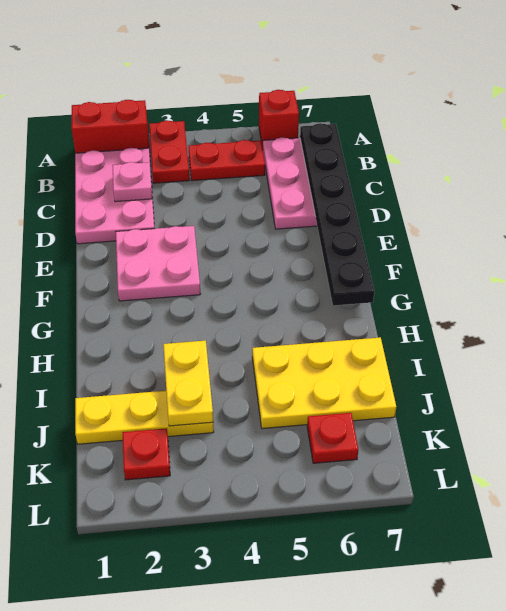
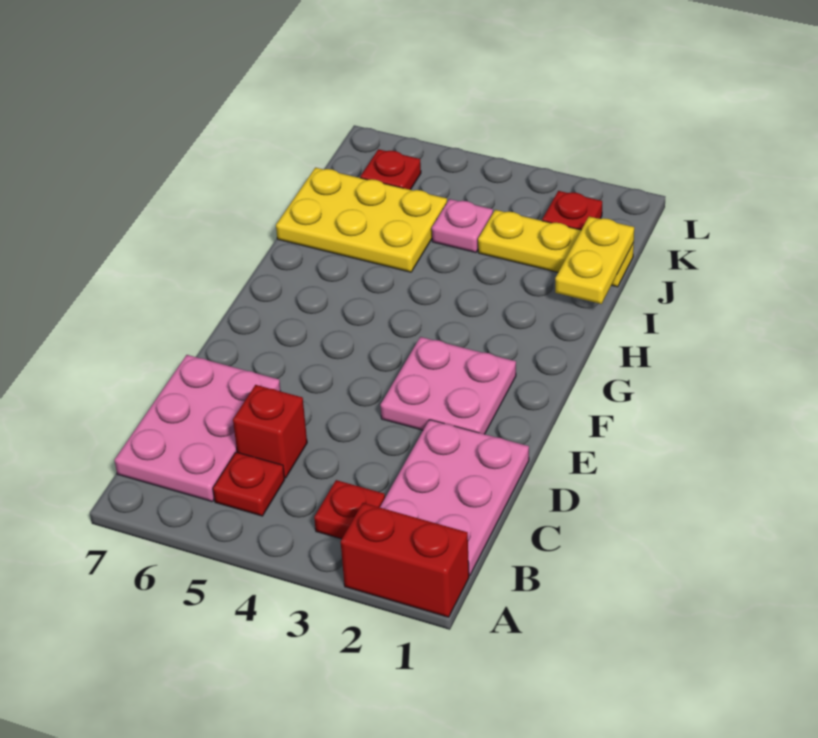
red plate A3:B3 level 1 -> red plate B3 level 1
red brick A6 level 1 -> red brick C5 level 1
red plate B4:B5 level 1 -> red plate B5 level 1
black plate B7:G7 level 2 -> none
pink plate C2 level 2 -> pink plate J4 level 1
yellow plate I3:J3 level 2 -> yellow plate I1:J1 level 2

